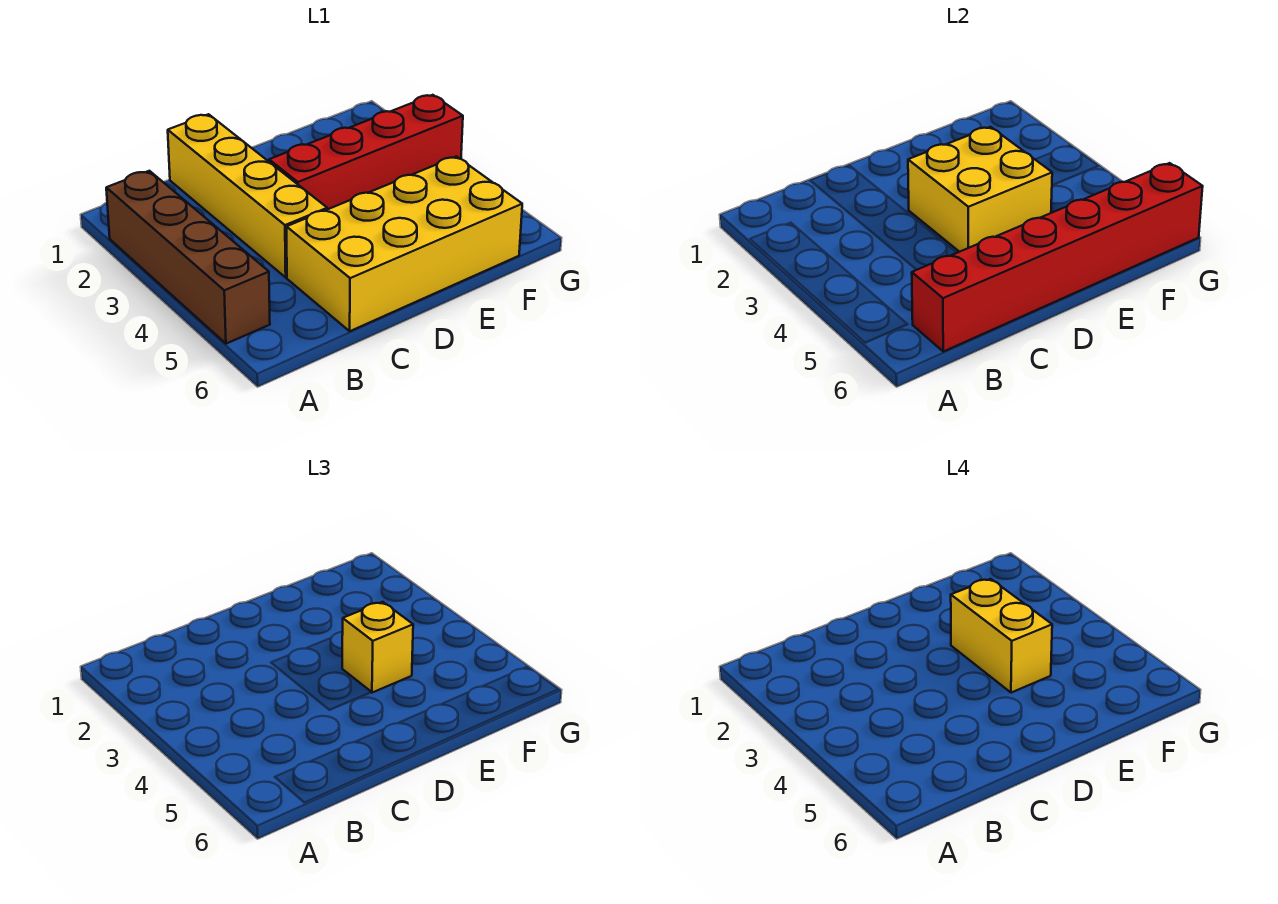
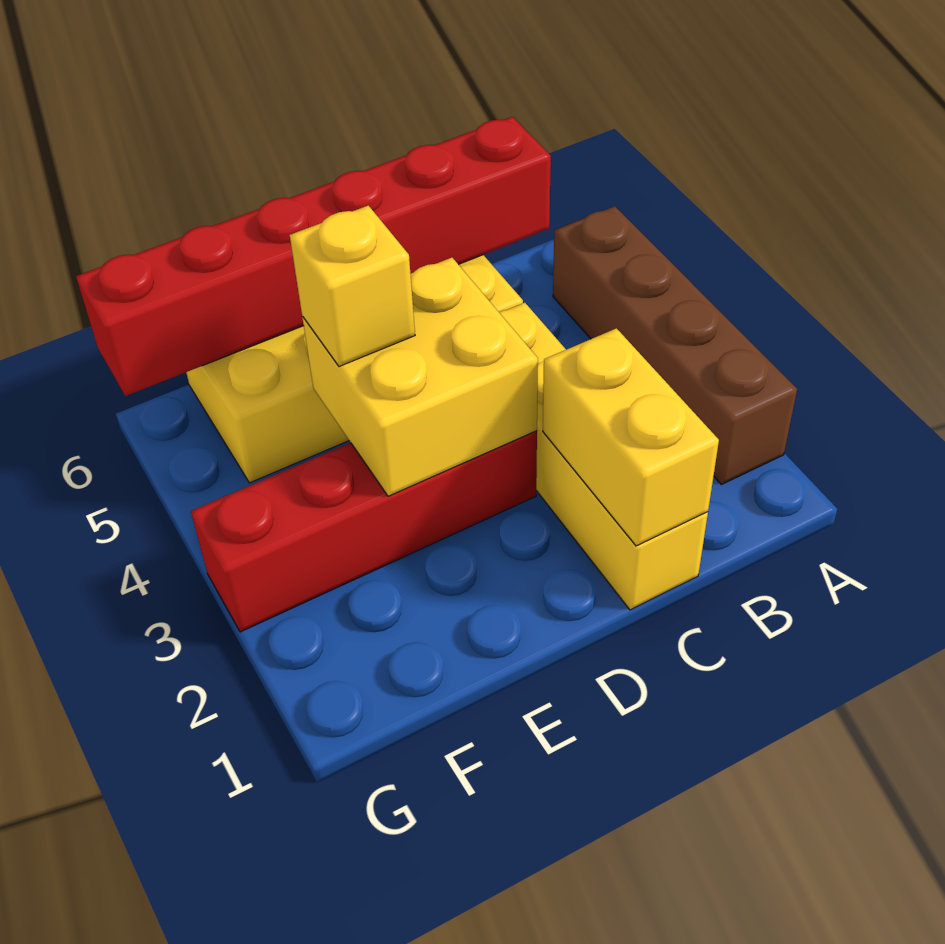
yellow brick E3:E4 level 4 -> yellow brick C1:C2 level 2

